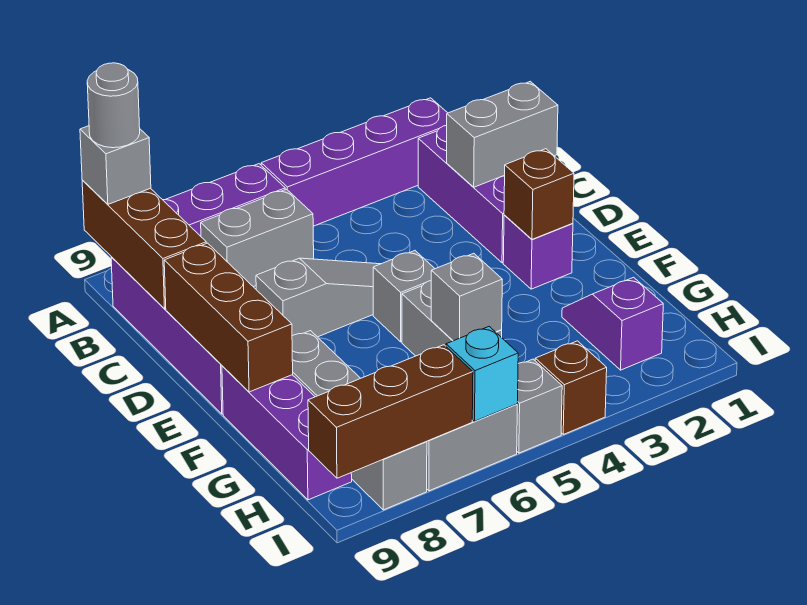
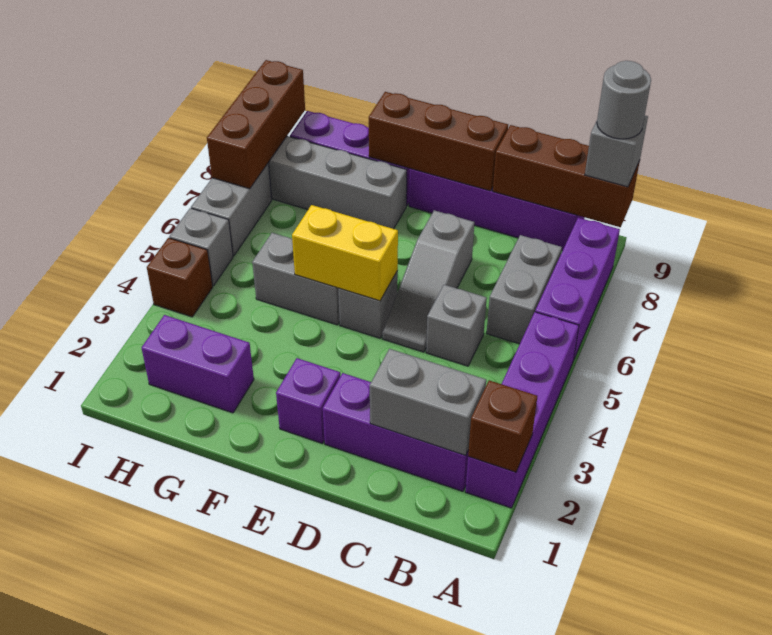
grey brick C1:C2 level 2 -> grey brick B2:C2 level 2
brown brick E2 level 2 -> brown brick A2 level 2
none -> yellow brick E5:F5 level 2
purple slope G2:H2 level 1 top H -> purple brick G2:H2 level 1
grey brick G5 level 2 -> grey brick C5 level 1
cyan brick I6 level 2 -> none

